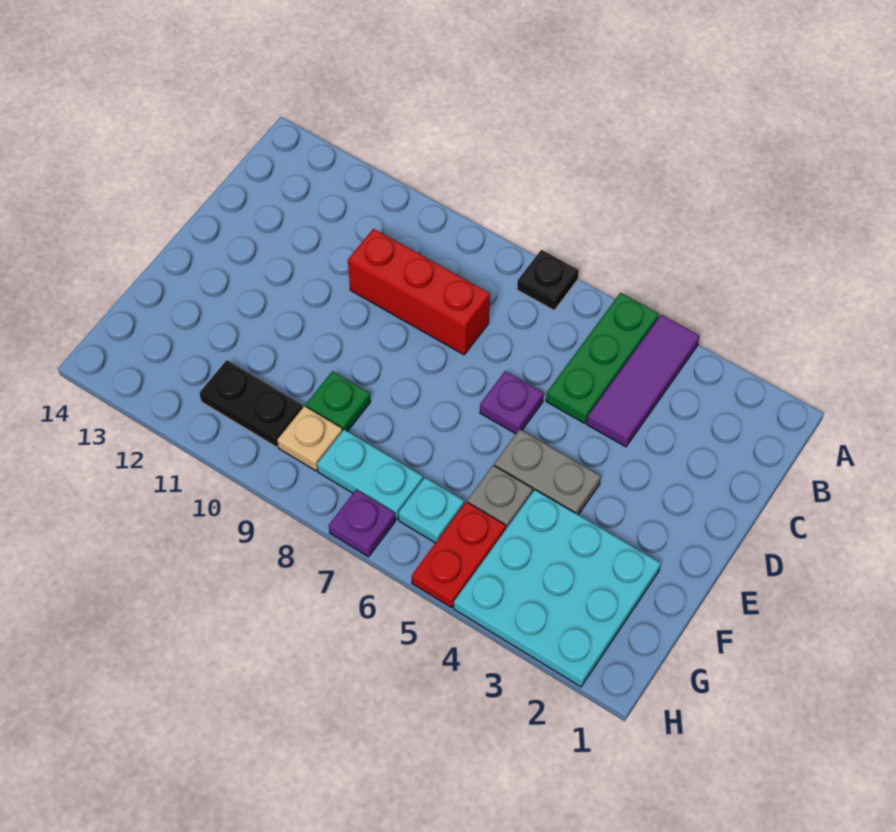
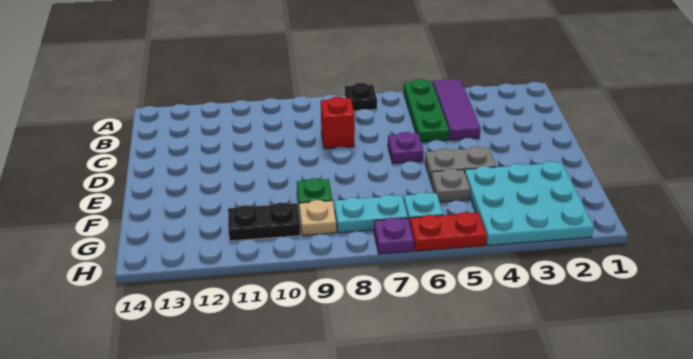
red brick C8:C10 level 1 -> red brick C8 level 1
red plate G5:H5 level 1 -> red plate H5:H6 level 1

